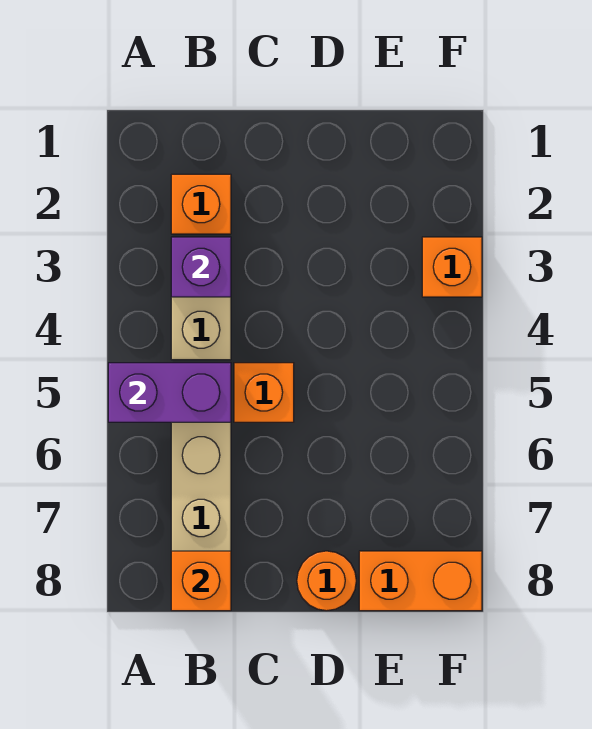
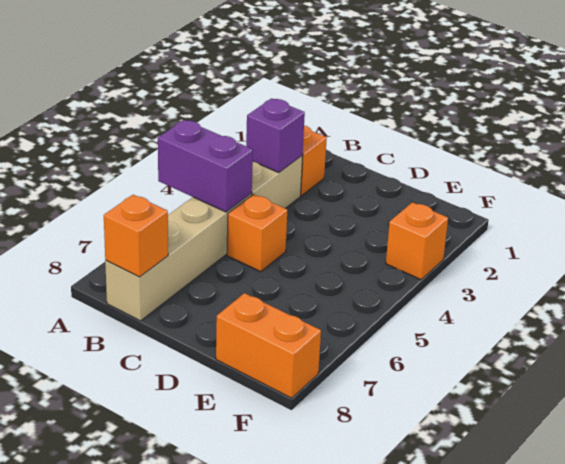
orange round brick D8 level 1 -> none

